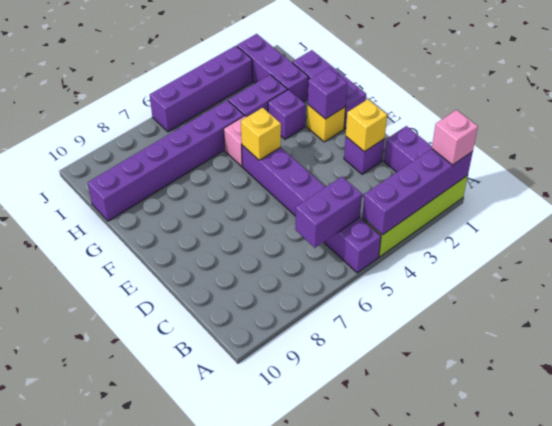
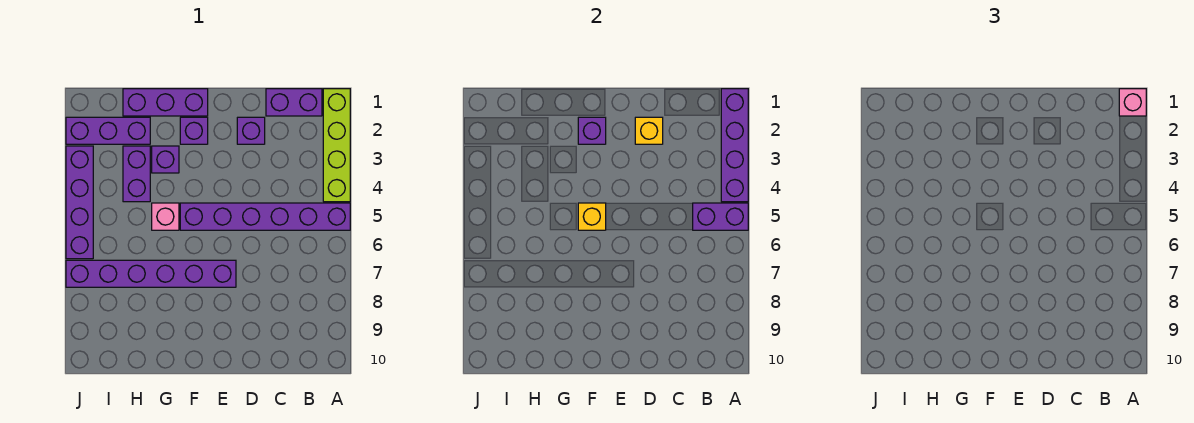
purple brick B5:B6 level 2 -> purple brick A5:B5 level 2
yellow brick F2 level 1 -> purple brick F2 level 1
purple brick H5:H10 level 1 -> purple brick E7:J7 level 1

